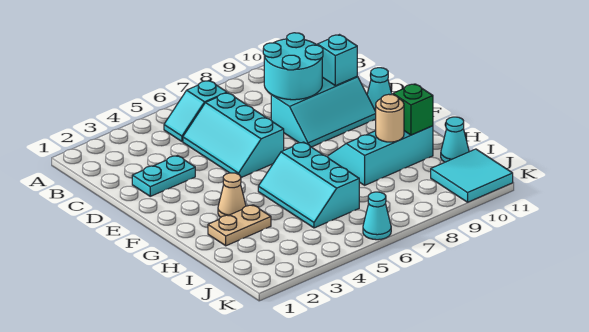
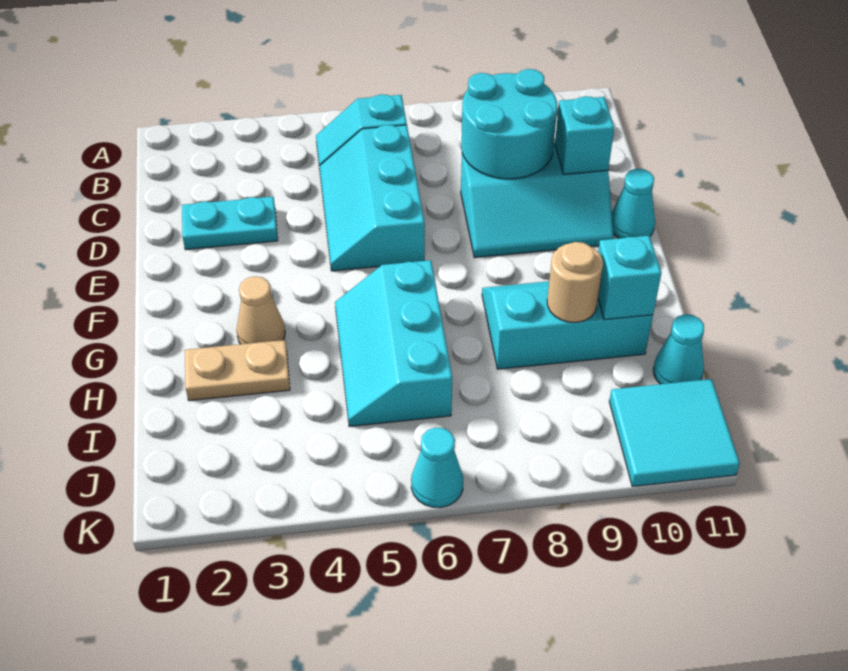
green brick H10 level 2 -> cyan brick H10 level 2

